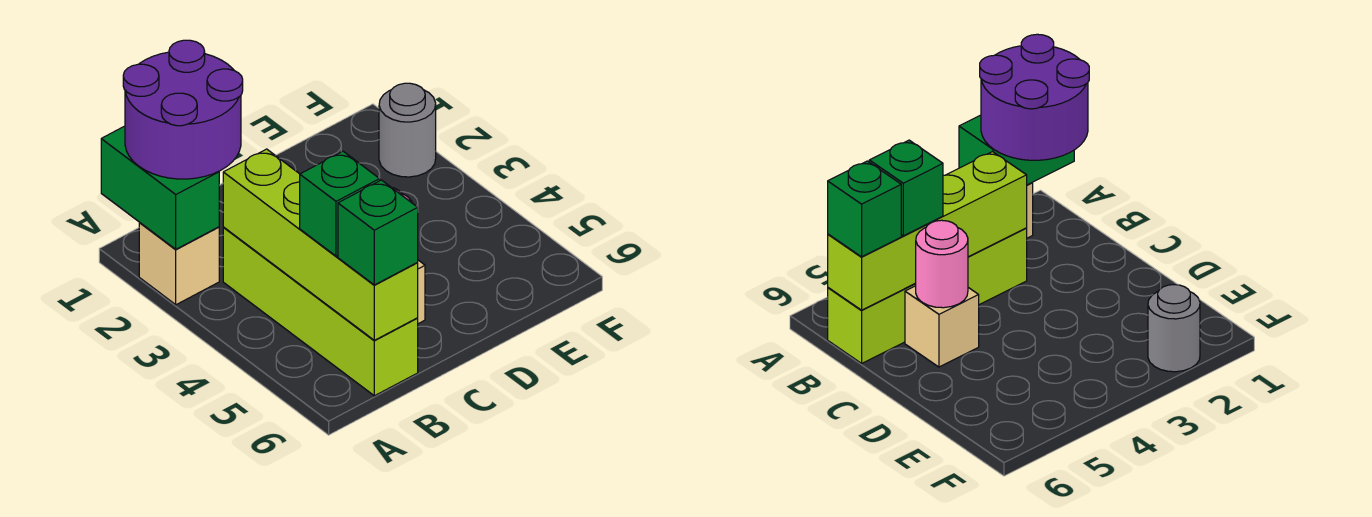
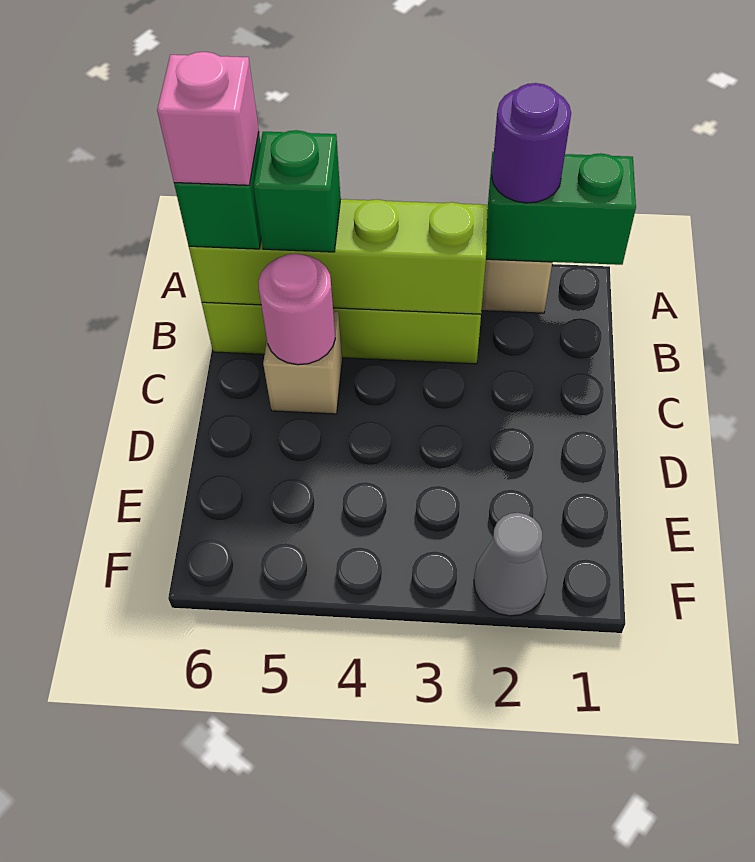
purple round brick A1:B2 level 3 -> purple round brick A2 level 3
none -> pink brick B6 level 4
grey round brick F2 level 1 -> grey cone F2 level 1

